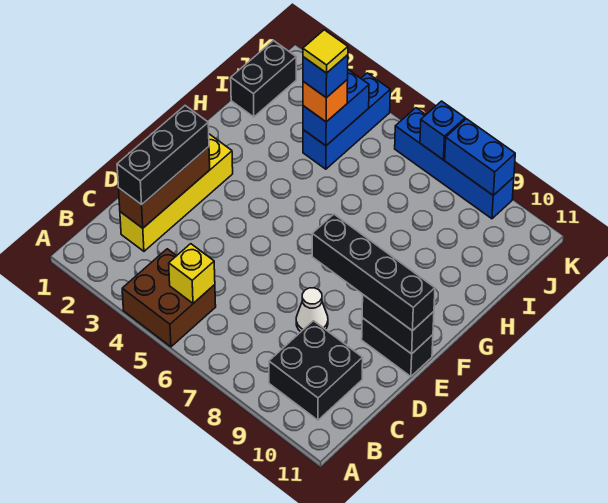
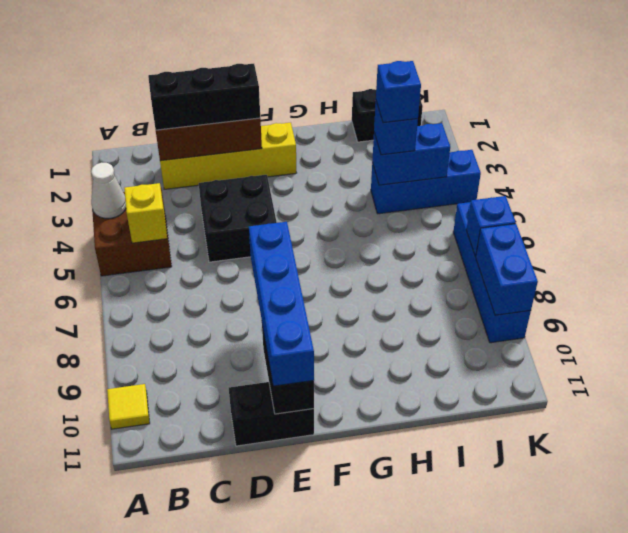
black brick B9:C10 level 1 -> black brick D4:E5 level 1
white cone D8 level 1 -> white cone A4 level 2
black brick E8:E11 level 3 -> blue brick E8:E11 level 3
black brick E10:E11 level 1 -> black brick D11:E11 level 1
orange brick I4 level 3 -> blue brick I4 level 3
yellow tile I4 level 5 -> yellow tile A10 level 1

